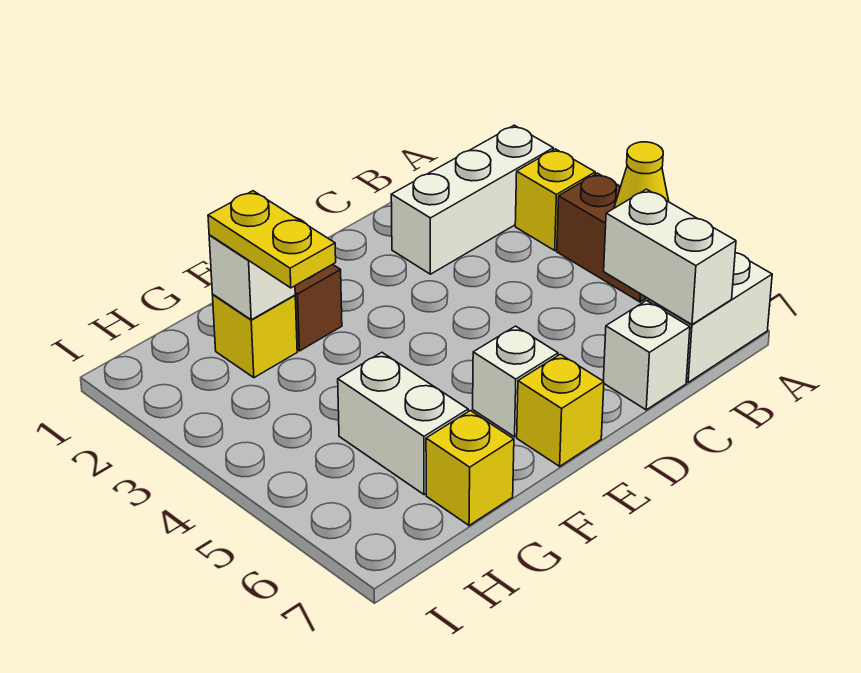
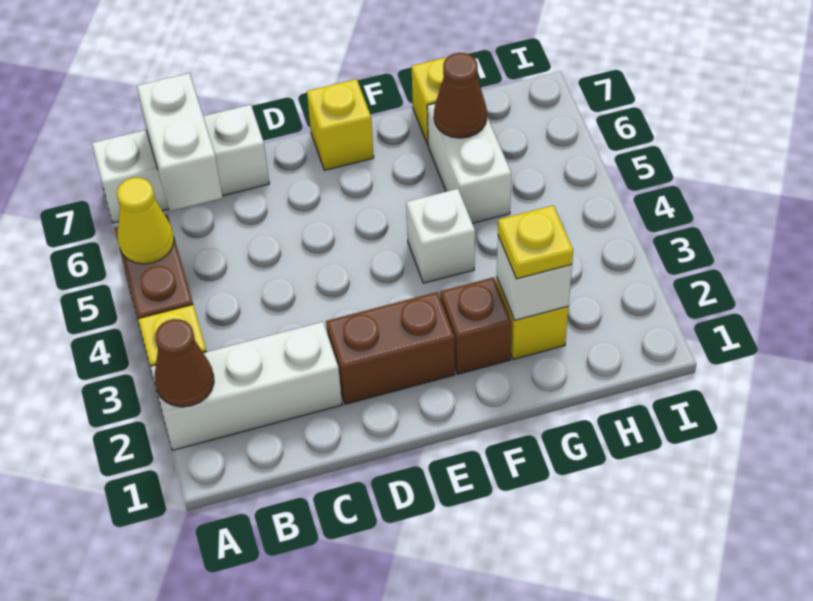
none -> brown cone A2 level 2
none -> brown brick D2:E2 level 1
white brick E6 level 1 -> white brick F4 level 1
yellow plate G2:G3 level 3 -> yellow plate G2 level 3
none -> brown cone G6 level 2

